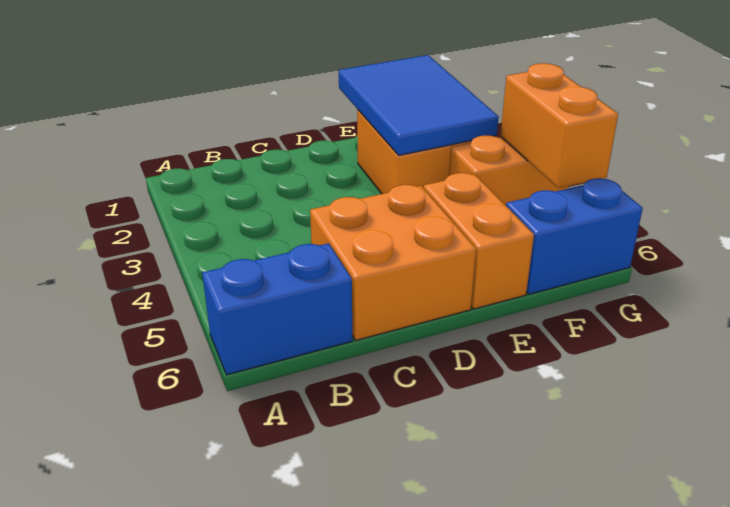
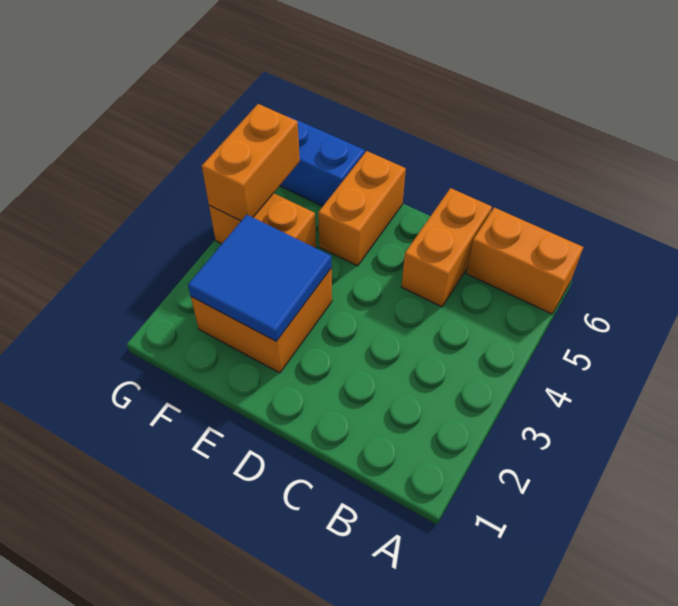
blue brick A6:B6 level 1 -> orange brick A6:B6 level 1
orange brick C5:D6 level 1 -> orange brick C5:C6 level 1
blue tile E1:F3 level 2 -> blue tile E2:F3 level 2

